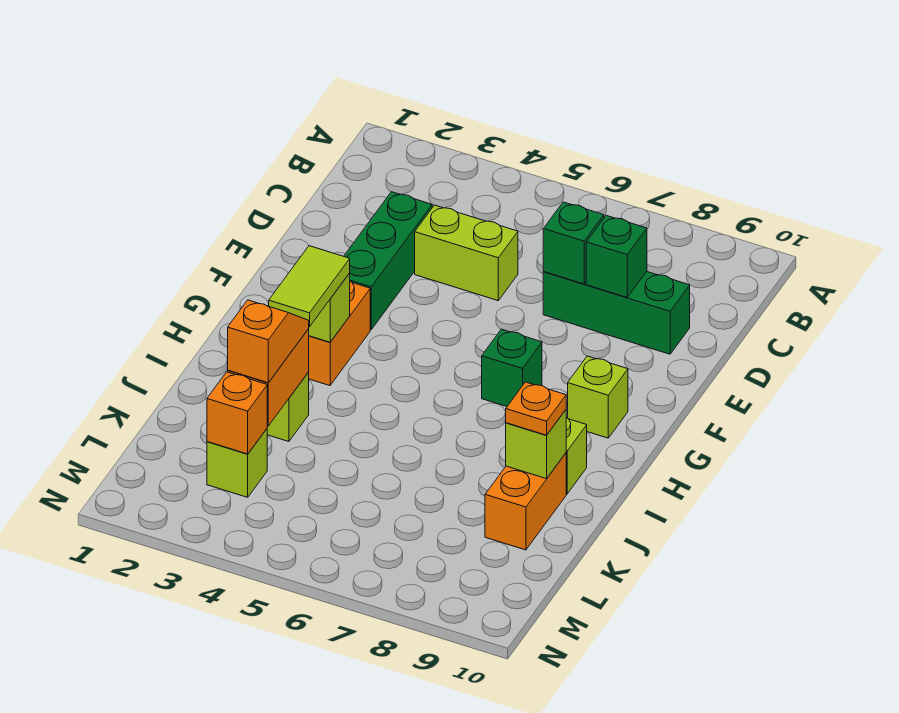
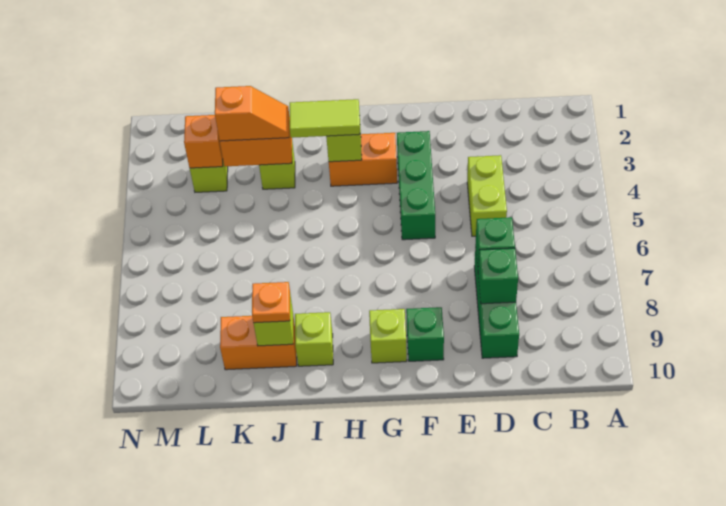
green brick D3:F3 level 1 -> green brick F3:F5 level 1
green brick G7 level 1 -> green brick F9 level 1

